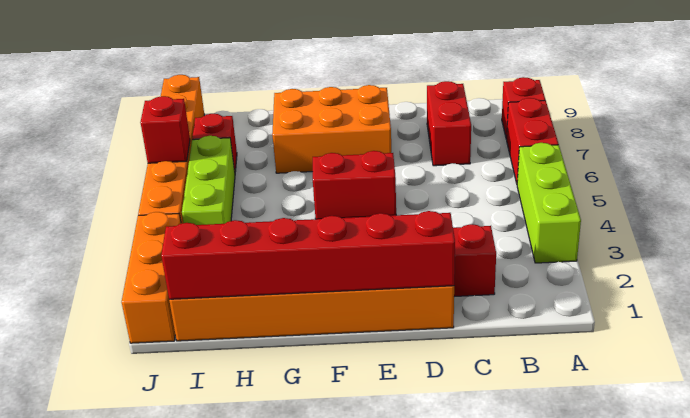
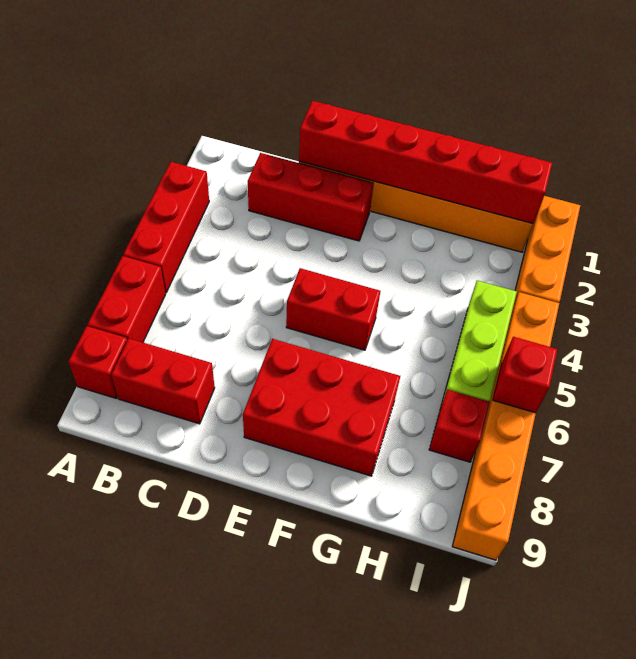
lime brick A3:A5 level 1 -> red brick A3:A5 level 1
red brick C7:C8 level 1 -> red brick B8:C8 level 1
orange brick E7:G8 level 1 -> red brick E7:G8 level 1

